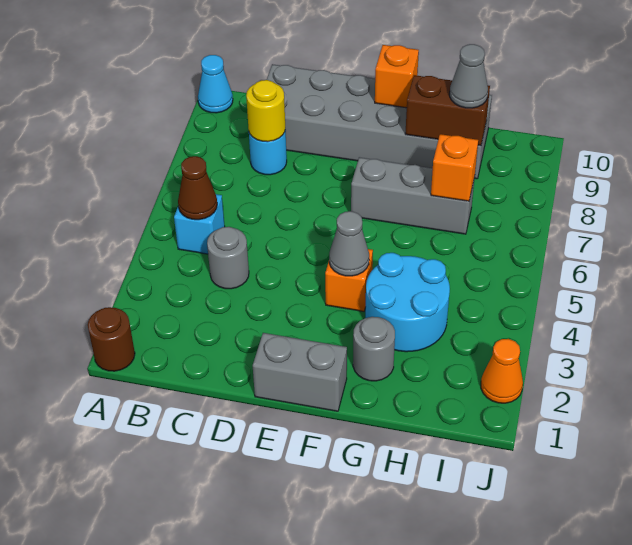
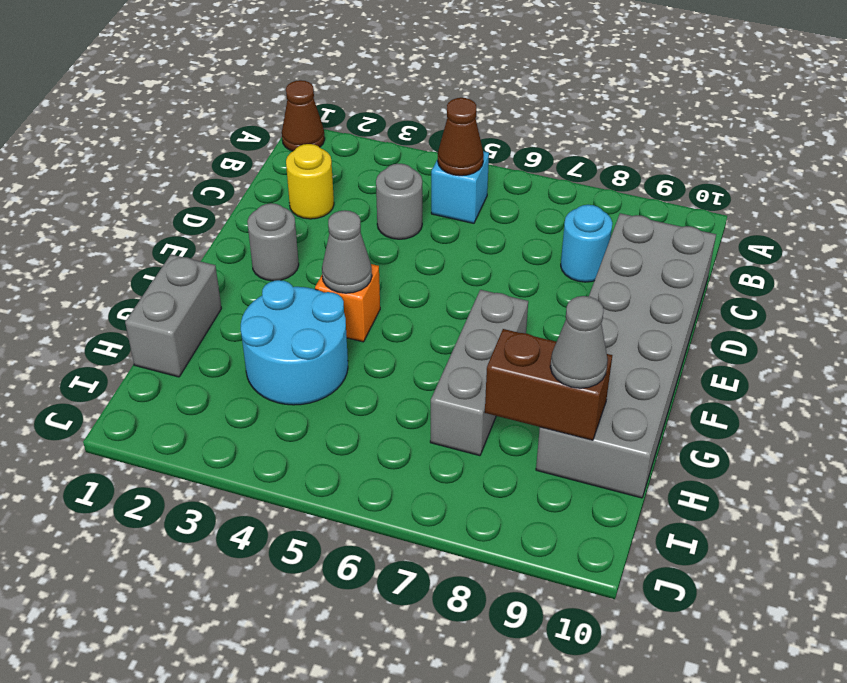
brown round brick A1 level 1 -> brown cone A1 level 1
cyan cone A10 level 1 -> none
yellow round brick C8 level 2 -> yellow round brick C2 level 1
grey brick E1:F1 level 1 -> grey brick G1:H1 level 1
orange brick F10 level 2 -> none
grey round brick G2 level 1 -> grey round brick E2 level 1
brown brick G9:H9 level 2 -> brown brick H8:H9 level 2
orange brick H7 level 2 -> none
orange cone J2 level 1 -> none

